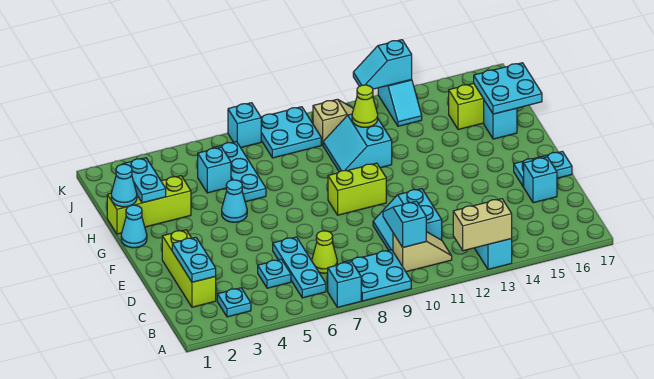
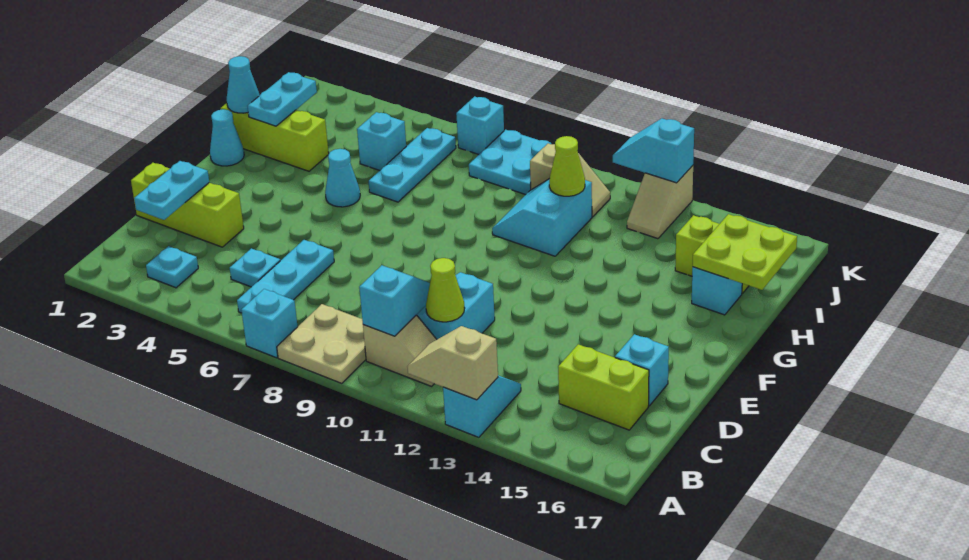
cyan plate A8:B9 level 1 -> tan plate A8:B9 level 1
tan brick A12:A13 level 2 -> tan slope A12:A13 level 2 top 13
lime brick C2:E2 level 1 -> lime brick D1:D3 level 1
lime cone C7 level 1 -> lime cone C11 level 2
cyan plate E16:E17 level 1 -> none
lime brick F9:F10 level 1 -> lime brick C15:C16 level 1
cyan plate H16:I17 level 2 -> lime plate H16:I17 level 2
cyan slope J13:K13 level 1 top K -> tan slope J13:K13 level 1 top K

